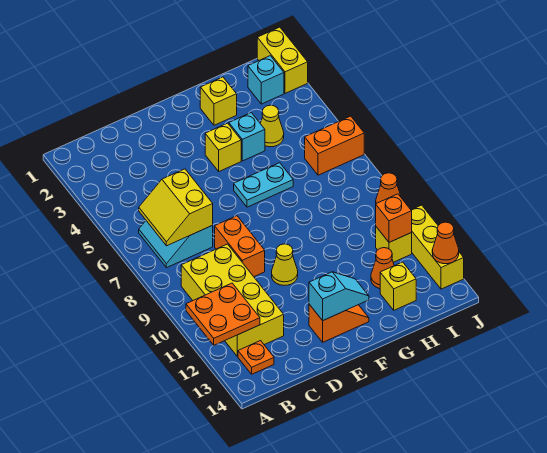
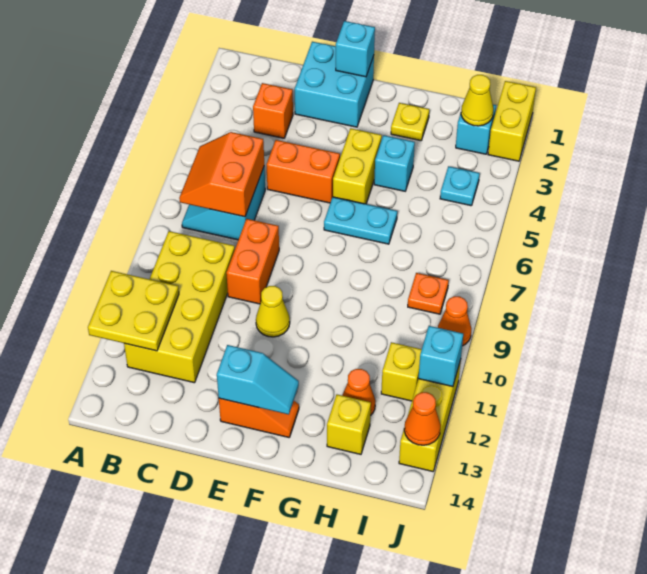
orange plate A11:B12 level 2 -> yellow plate A11:B12 level 2
yellow slope B6:C7 level 2 top C -> orange slope B6:C7 level 2 top C
orange plate B13 level 1 -> orange plate I8 level 1
none -> cyan brick D1:E2 level 1
none -> cyan brick E1 level 2
yellow brick F4 level 1 -> yellow brick F4:F5 level 1
yellow brick G2 level 1 -> yellow plate G2 level 1
yellow cone H4 level 1 -> yellow cone I2 level 2
none -> cyan plate I4 level 1
orange brick I6:J6 level 1 -> orange brick D5:E5 level 1
orange brick I11 level 2 -> orange brick C3 level 1
none -> cyan brick J11 level 2

